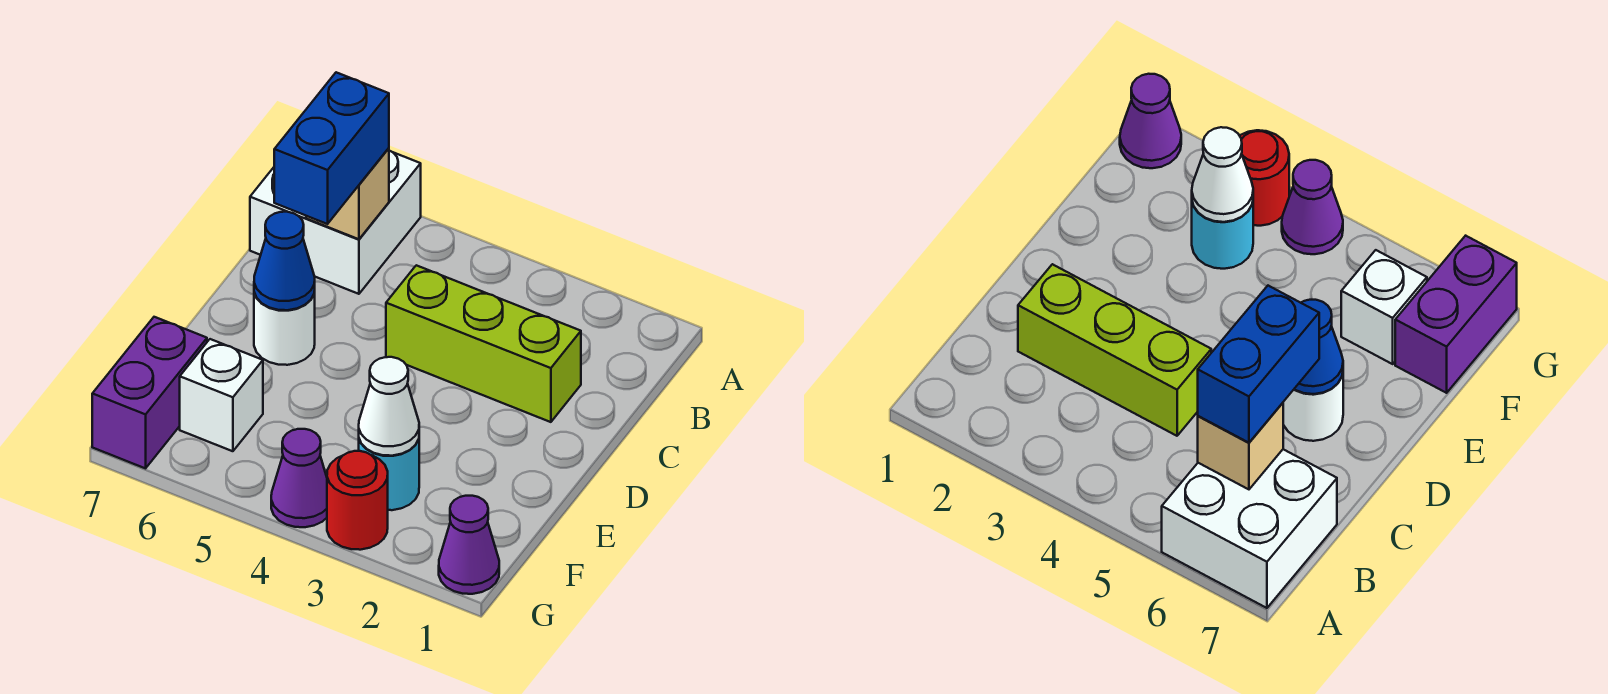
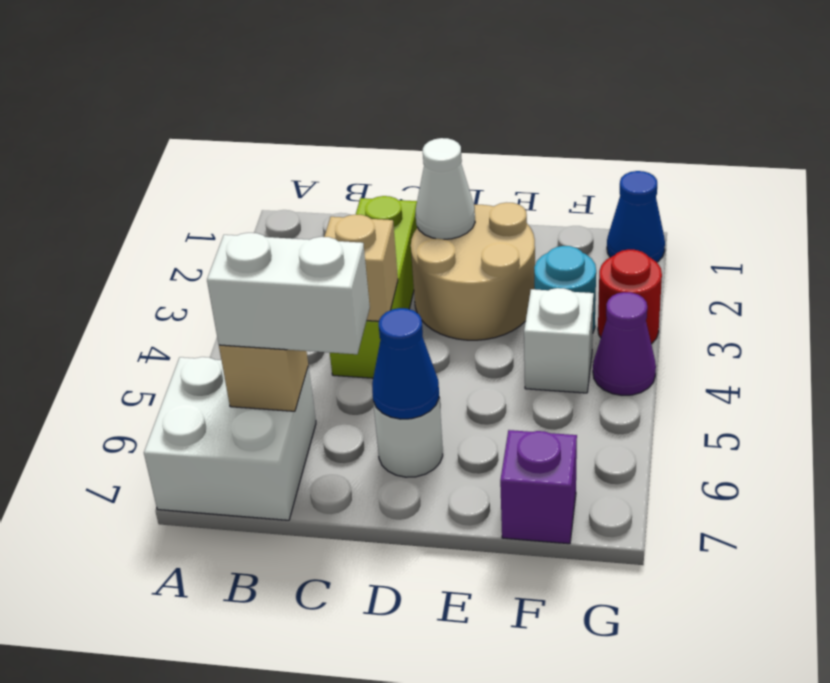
blue brick B6:C6 level 3 -> white brick B6:C6 level 3
none -> tan brick C4 level 2
none -> tan round brick D2:E3 level 1
white cone F3 level 2 -> white cone D2 level 2
white brick F6 level 1 -> white brick F4 level 1
purple brick F7:G7 level 1 -> purple brick F7 level 1
purple cone G1 level 1 -> blue cone G1 level 1

